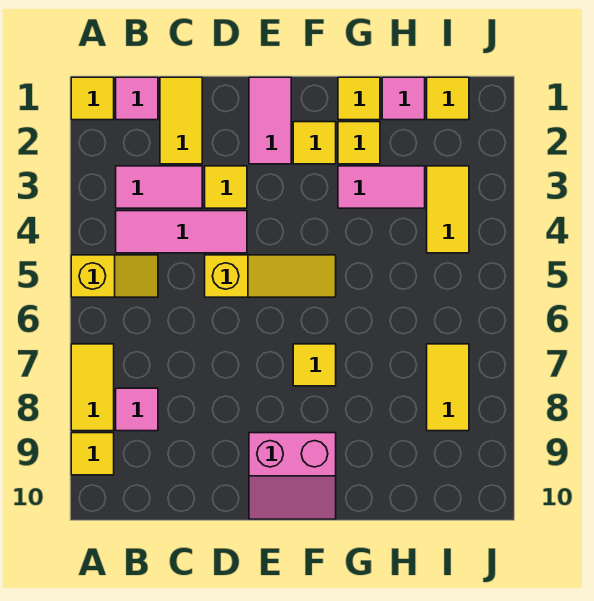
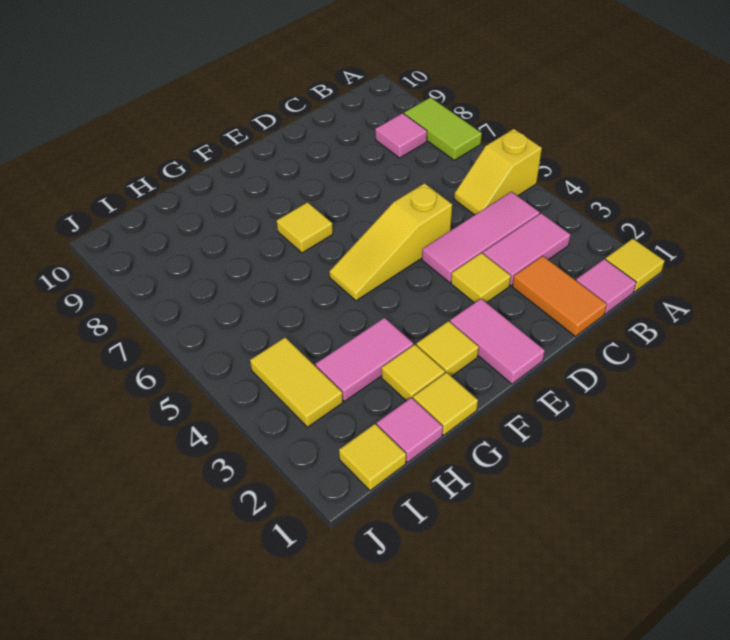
yellow tile A7:A8 level 1 -> lime tile A7:A8 level 1
yellow tile A9 level 1 -> none
yellow tile C1:C2 level 1 -> orange tile C1:C2 level 1
pink slope E9:F10 level 1 top 9 -> none
yellow tile I7:I8 level 1 -> none

